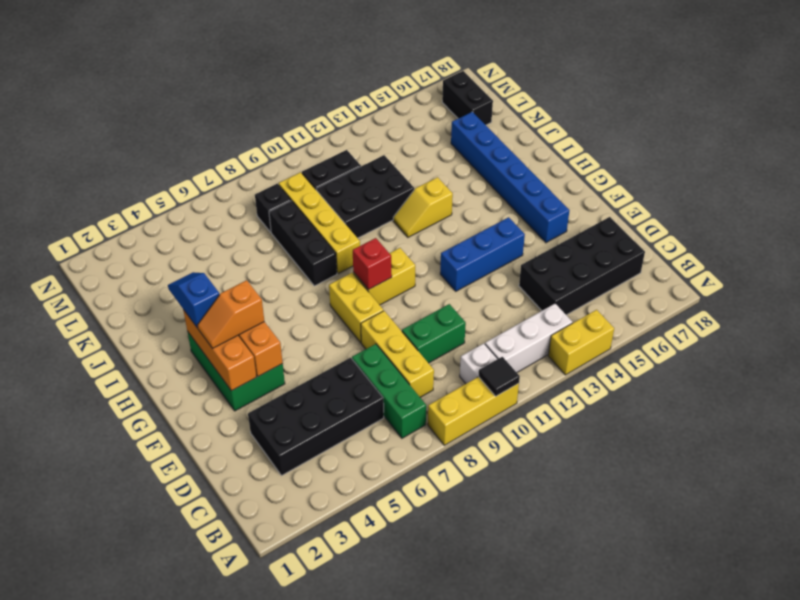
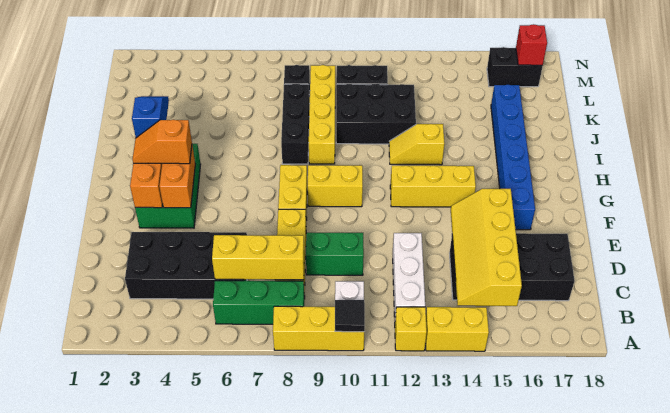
none -> yellow brick A12 level 1
green brick B7:D7 level 1 -> green brick B6:B8 level 1
white brick B11:B13 level 1 -> white brick B12:D12 level 1
none -> yellow slope B14:E15 level 2 top 15
none -> yellow brick C6:C8 level 2
blue brick F12:F14 level 1 -> none
red brick G9 level 2 -> red brick M17 level 2
none -> yellow brick G12:G14 level 1
black brick L17:M17 level 1 -> black brick M16:M17 level 1

